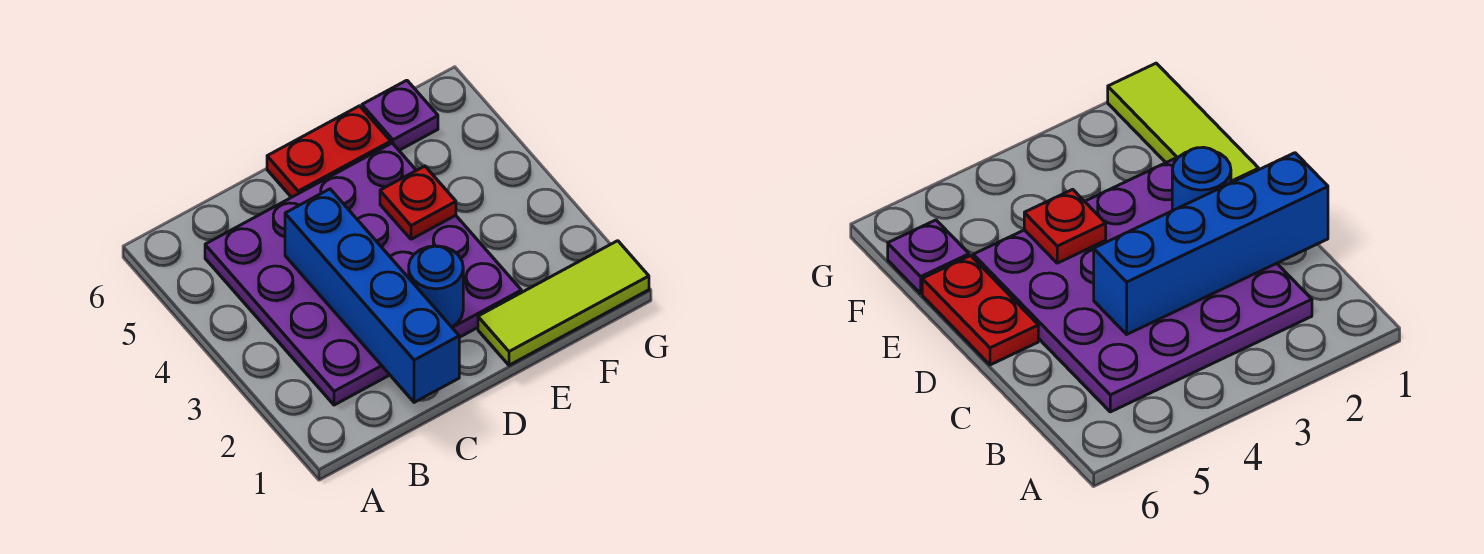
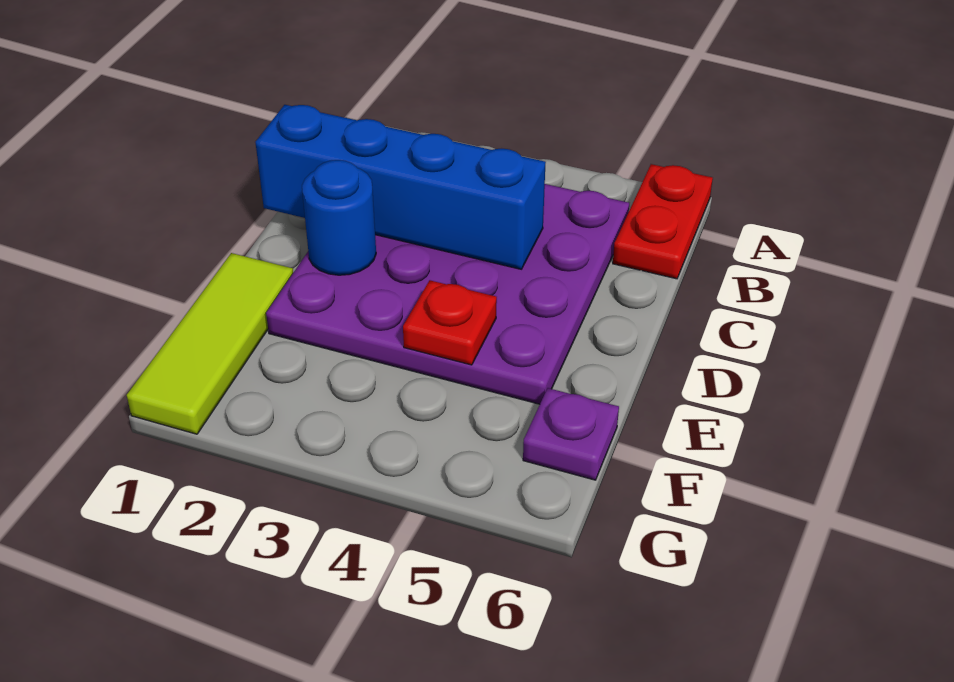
red plate D6:E6 level 1 -> red plate A6:B6 level 1

